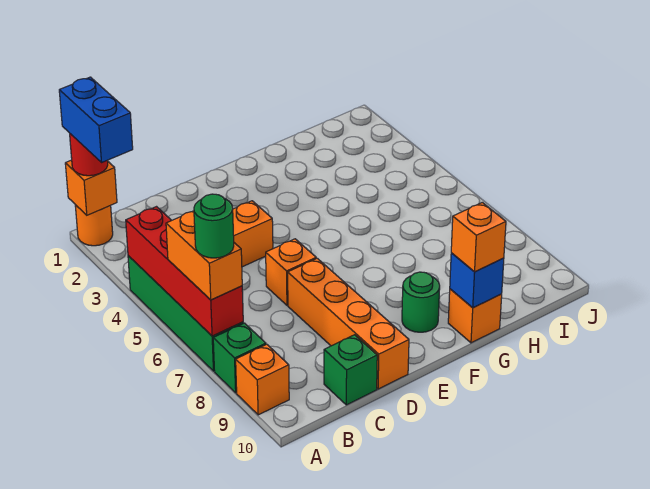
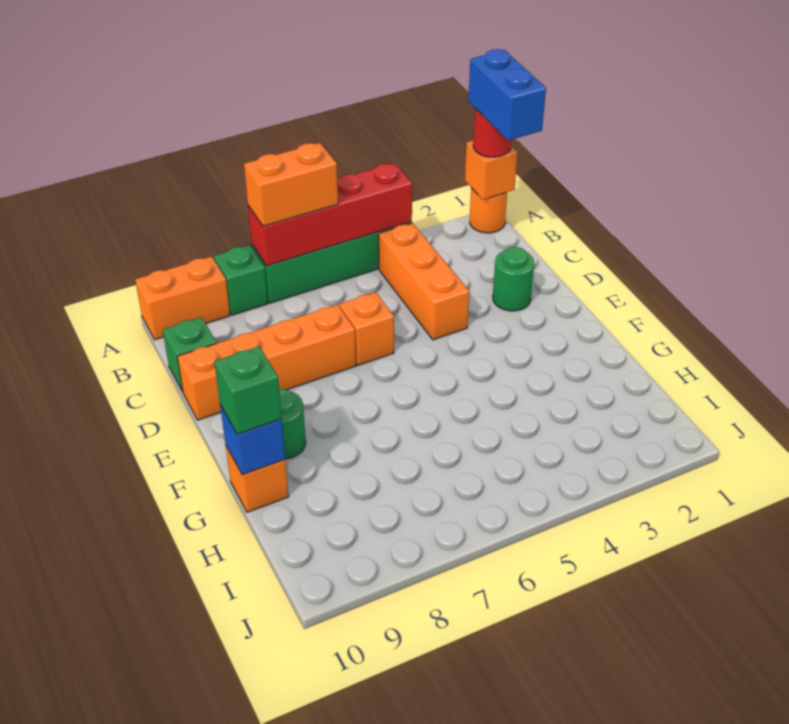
blue brick A1:A2 level 4 -> blue brick A1:B1 level 4
green round brick A7 level 4 -> green round brick D2 level 1
orange brick A9 level 1 -> orange brick A9:A10 level 1
orange brick G10 level 3 -> green brick G10 level 3

